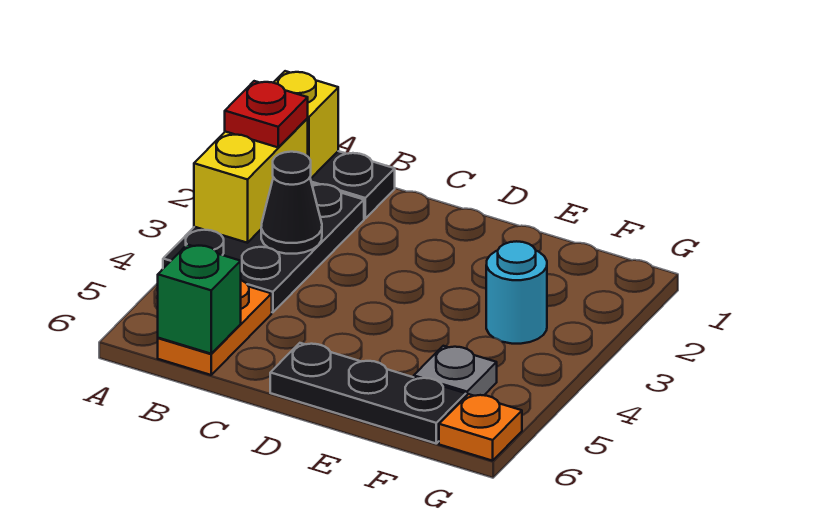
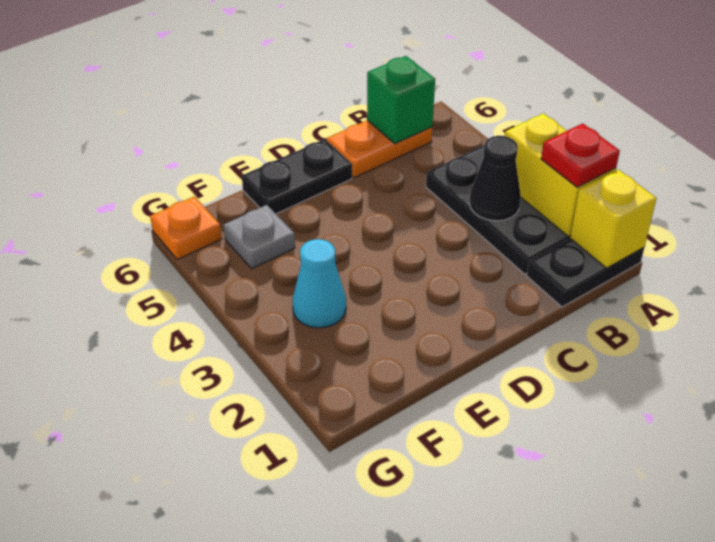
orange plate B5:B6 level 1 -> orange plate B6:C6 level 1
black plate D6:F6 level 1 -> black plate D6:E6 level 1
cyan round brick F3 level 1 -> cyan cone F3 level 1

